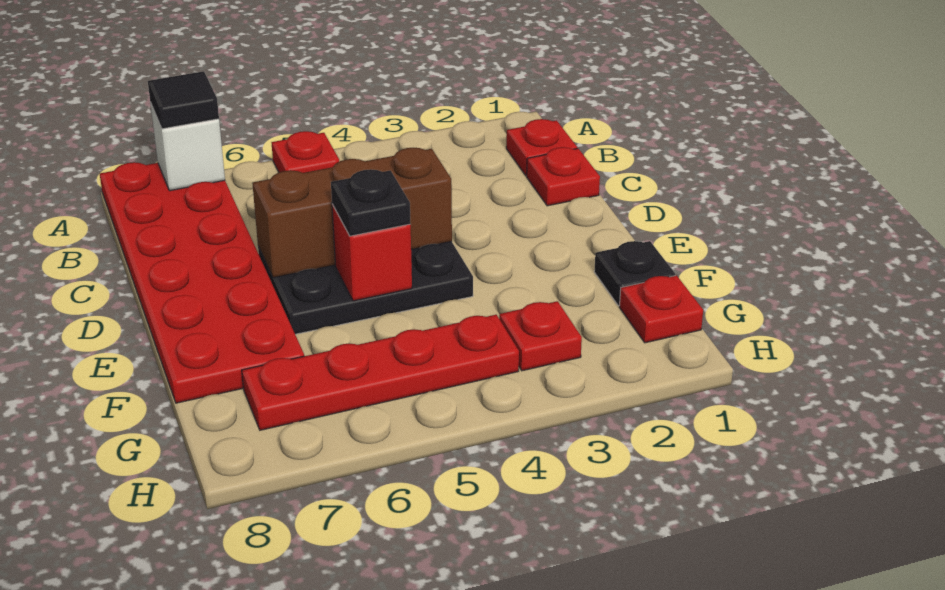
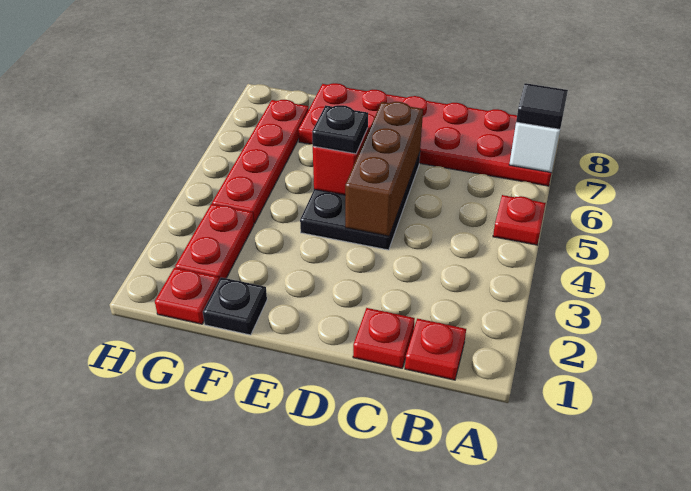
red plate G3 level 1 -> red plate G2:G3 level 1

